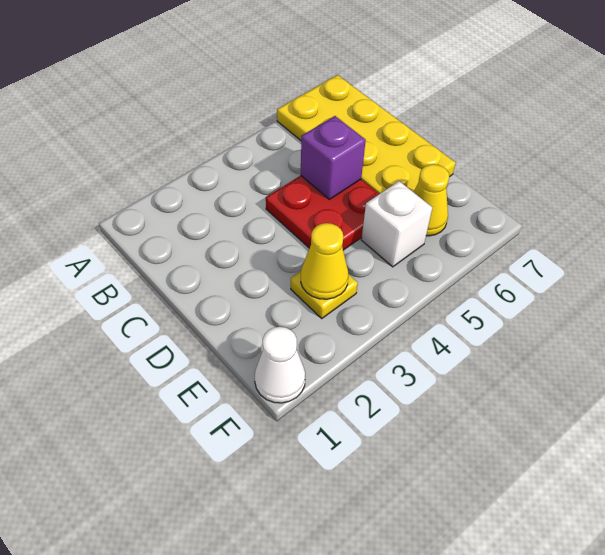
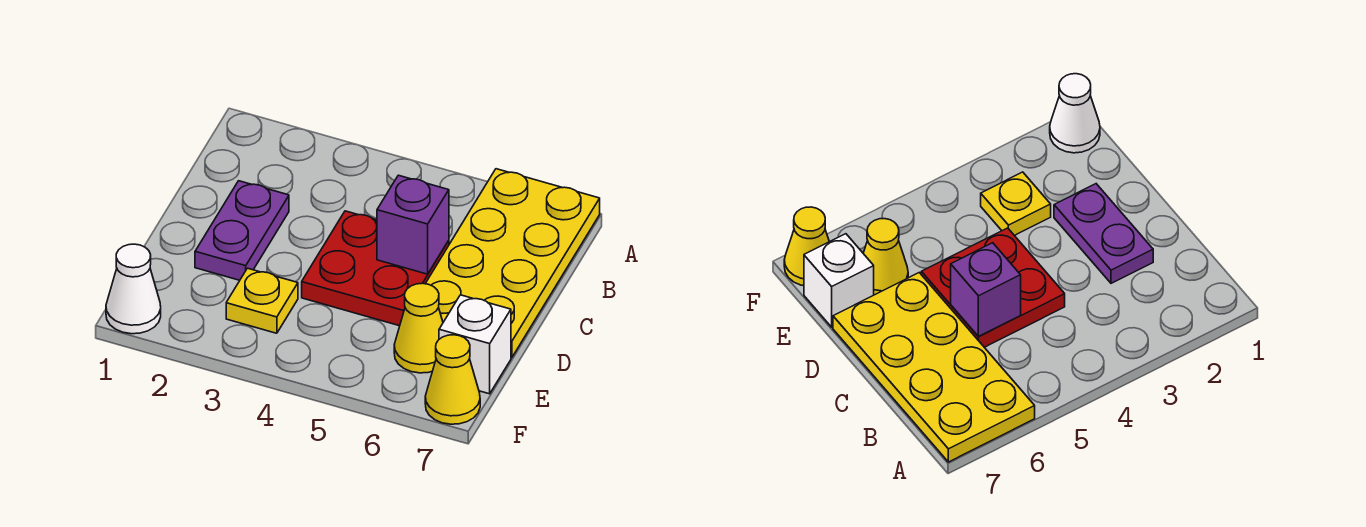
none -> purple plate C2:D2 level 1
yellow cone E3 level 2 -> yellow cone F7 level 1
white brick E5 level 1 -> white brick E7 level 1

